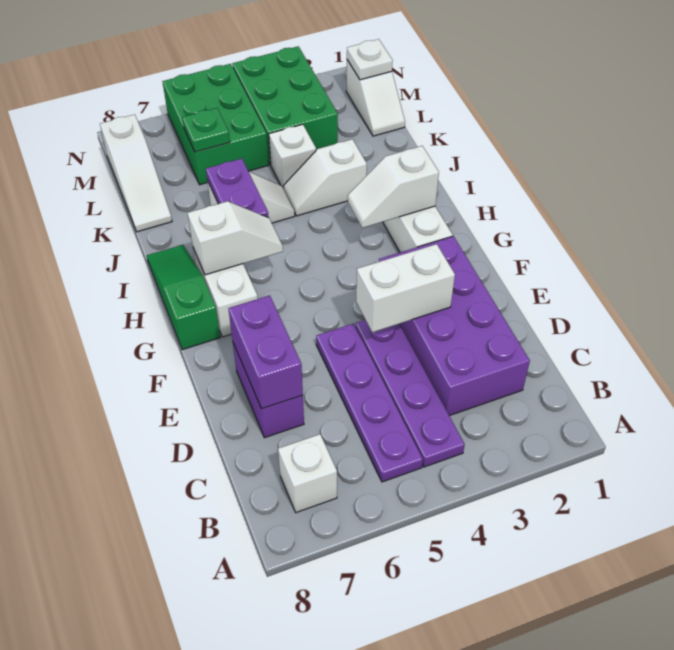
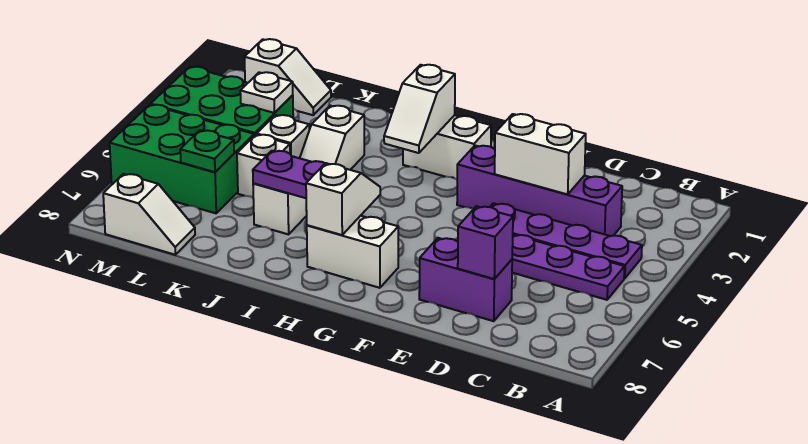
white brick B7 level 1 -> white brick K5 level 1
purple brick C2:F3 level 1 -> purple brick C3:F3 level 1
purple brick D7:E7 level 2 -> purple brick D7 level 2
white brick E3:E4 level 2 -> white brick D3:E3 level 2
green slope G8:I8 level 1 top G -> none
white slope K8:M8 level 1 top M -> white slope L8:M8 level 1 top M
white plate M1 level 2 -> white plate L3 level 2

